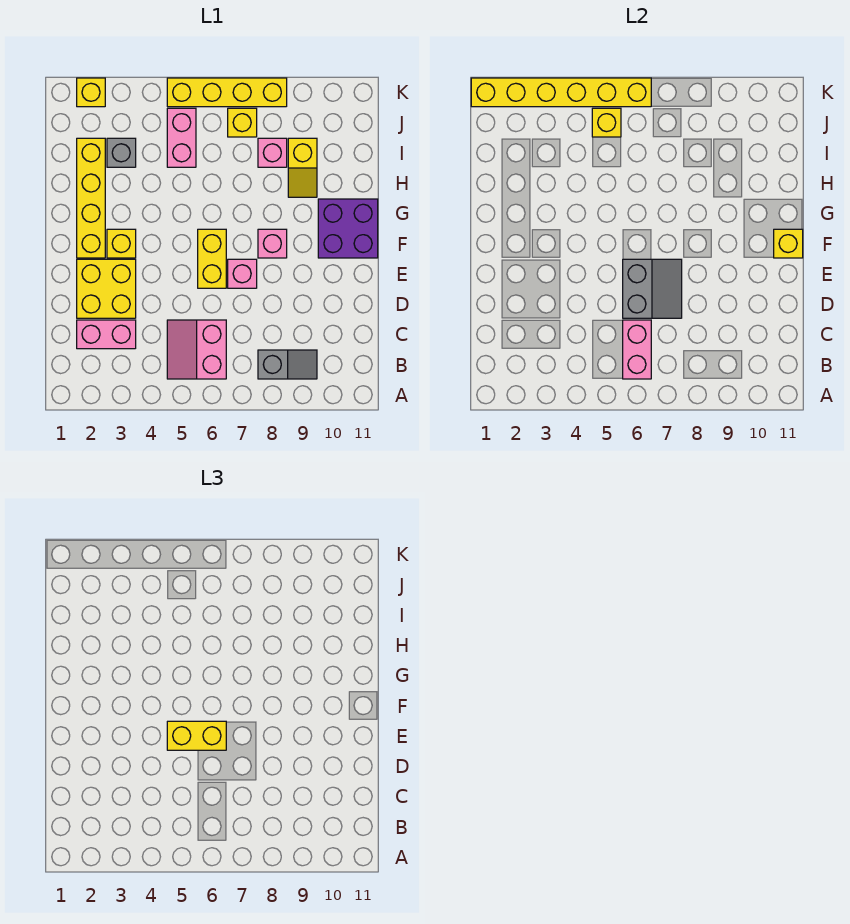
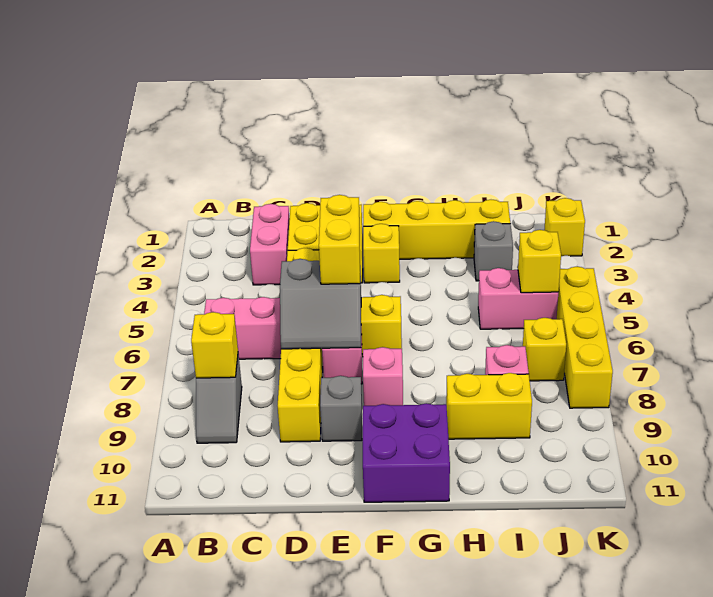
pink brick B6:C6 level 2 -> none
none -> grey brick E9 level 1
yellow brick F11 level 2 -> yellow brick B8 level 2
yellow slope H9:I9 level 1 top I -> yellow brick H9:I9 level 1
yellow brick K1:K6 level 2 -> yellow brick D4:D9 level 1

